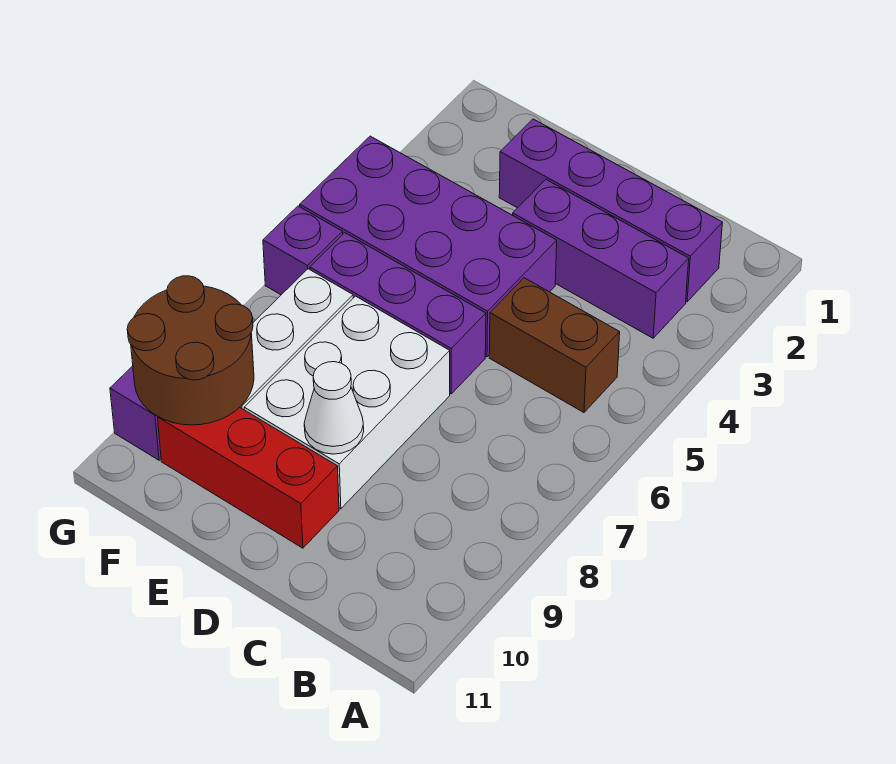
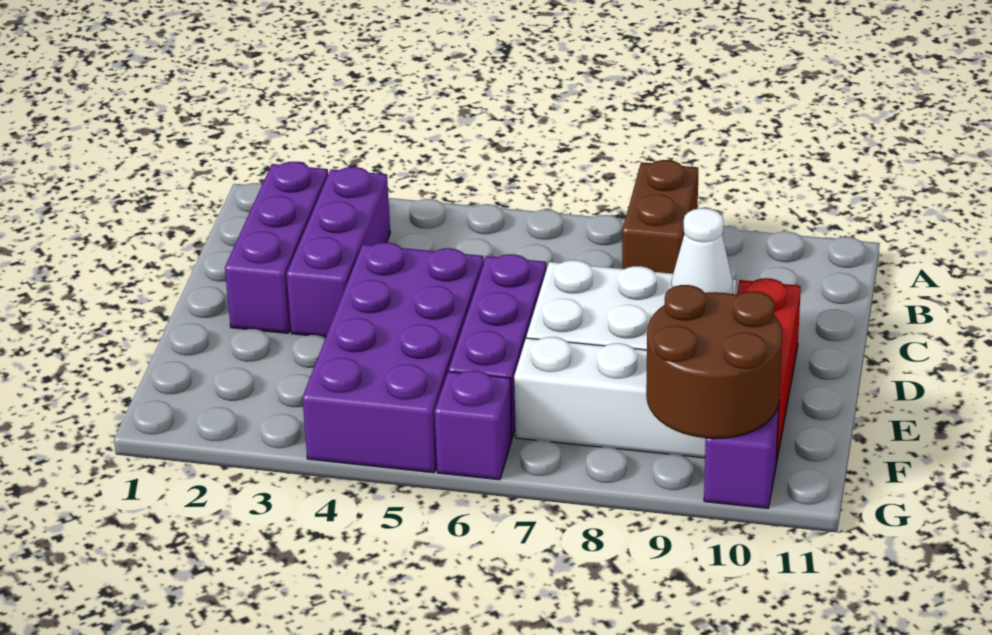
purple brick B2:E2 level 1 -> purple brick B2:D2 level 1
brown brick B5:C5 level 1 -> brown brick A8:B8 level 1

